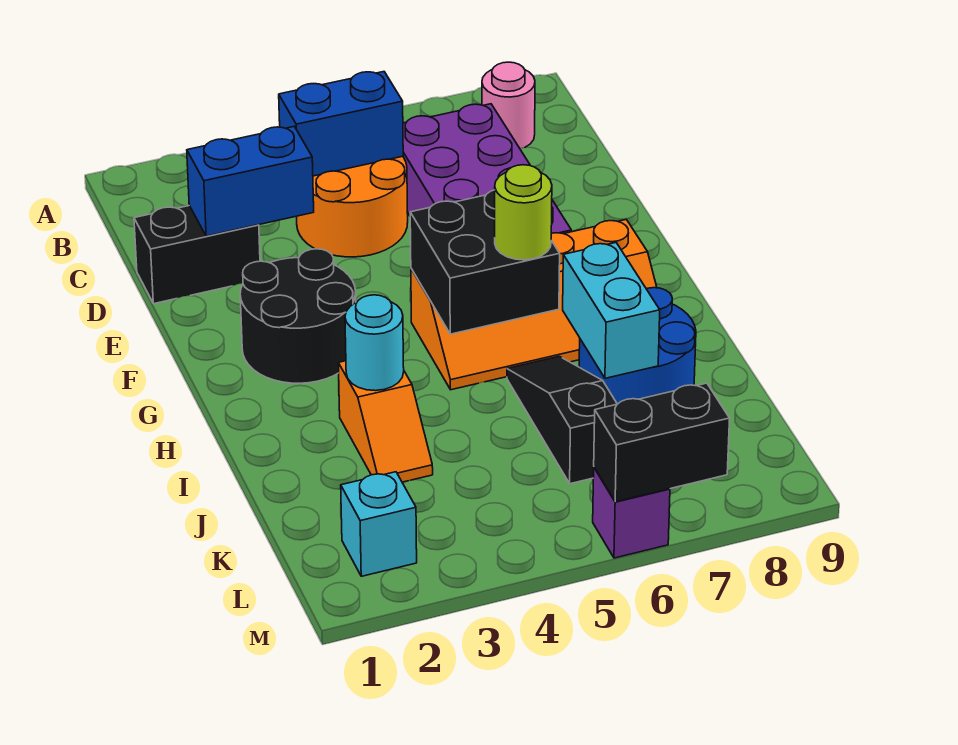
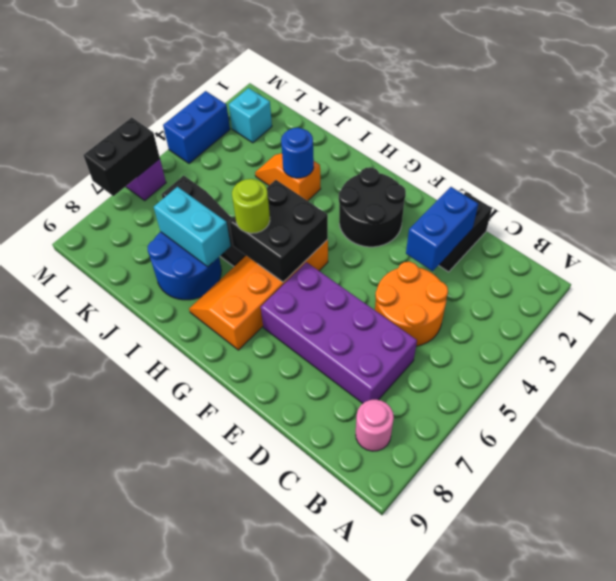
blue brick C4:C5 level 2 -> blue brick M3:M4 level 1
cyan round brick I3 level 2 -> blue round brick I3 level 2

